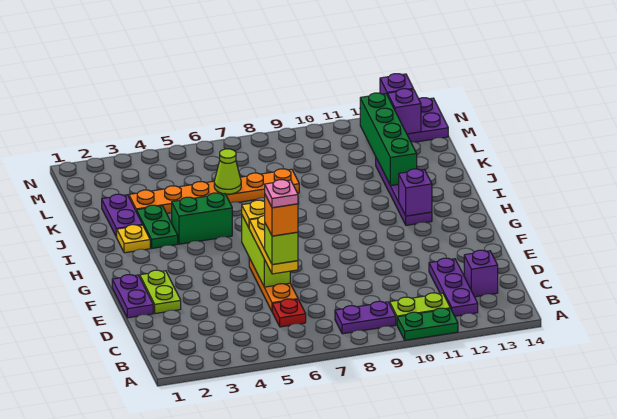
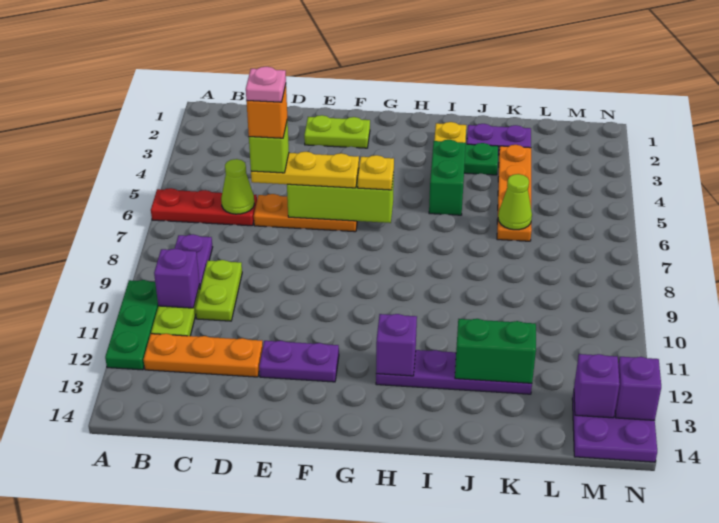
green plate A10:A11 level 1 -> green plate A10:A12 level 1
purple plate B12:D12 level 1 -> orange plate B12:D12 level 1
red plate C6 level 1 -> red plate A6:C6 level 1
none -> lime cone C6 level 2
none -> lime plate C9:C10 level 1
purple brick C13 level 1 -> purple brick B10 level 2
purple plate E1:F1 level 1 -> purple plate E12:F12 level 1
green brick J12:M12 level 2 -> green brick J12:K12 level 2
orange plate K3:K8 level 1 -> orange plate K3:K6 level 1

